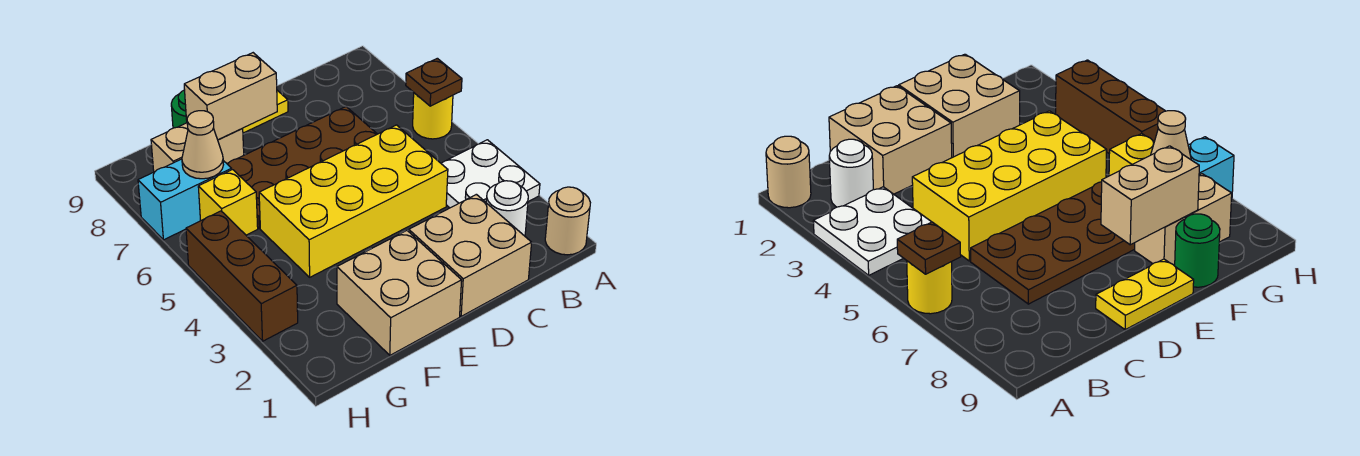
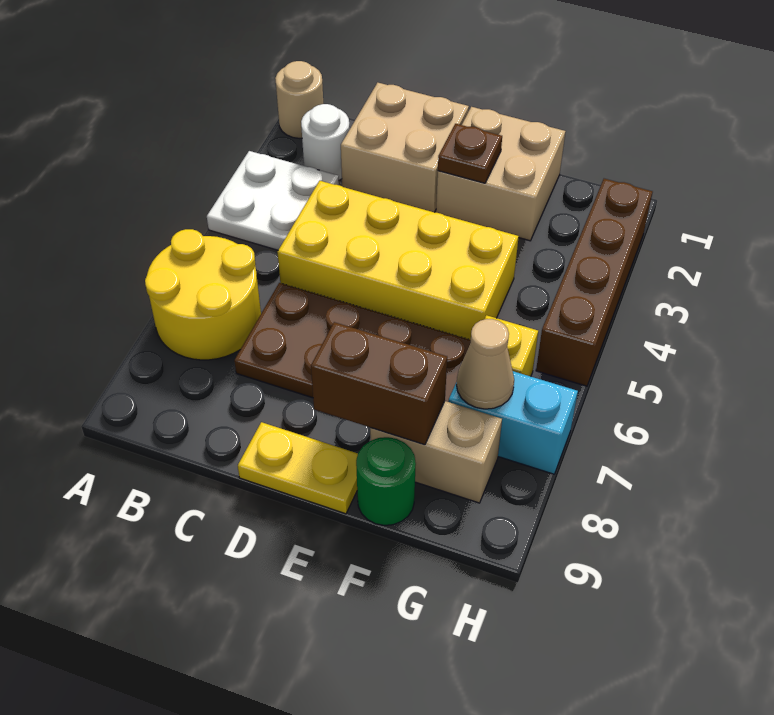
yellow round brick A6 level 1 -> yellow round brick A6:B7 level 1
brown plate A6 level 2 -> brown plate E2 level 2
tan brick E8:F8 level 2 -> brown brick E8:F8 level 2
brown brick H3:H5 level 1 -> brown brick H2:H5 level 1

